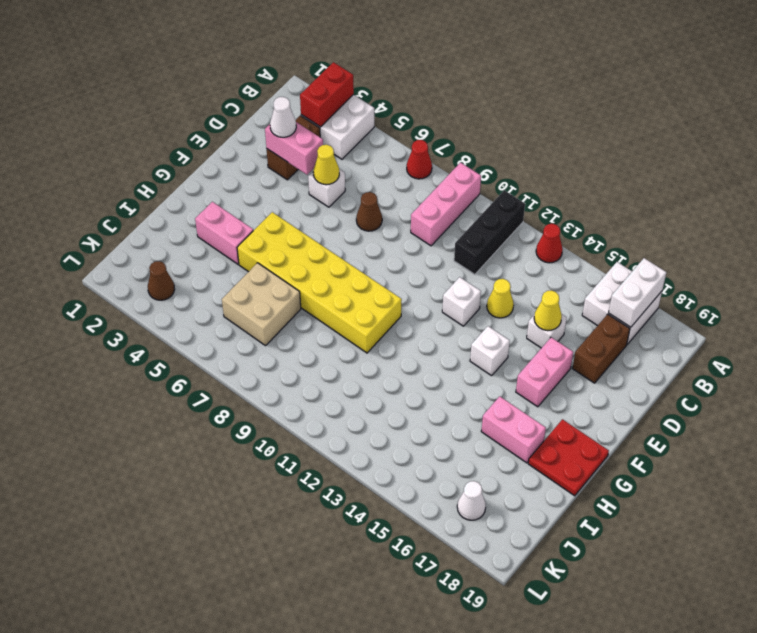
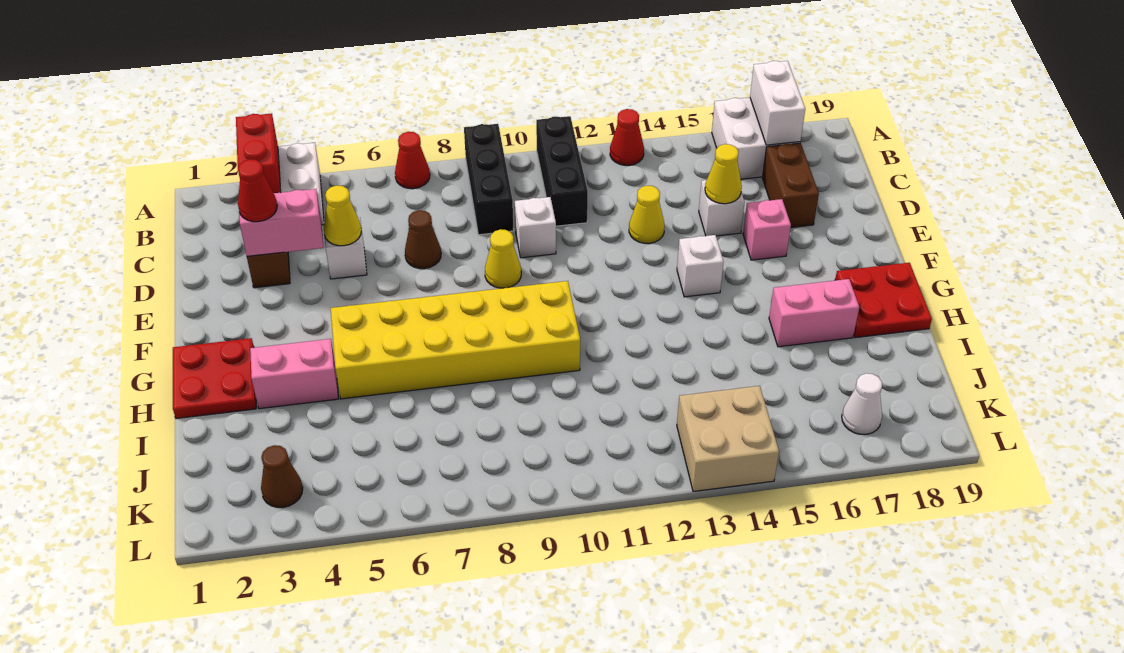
pink brick A9:C9 level 1 -> black brick A9:C9 level 1
white cone D3 level 3 -> red cone D3 level 3
none -> yellow cone E9 level 1
white brick E12 level 1 -> white brick D10 level 1
pink brick E16:F16 level 1 -> pink brick E16 level 1
none -> red plate G1:H2 level 1
tan brick I6:J7 level 1 -> tan brick K13:L14 level 1

